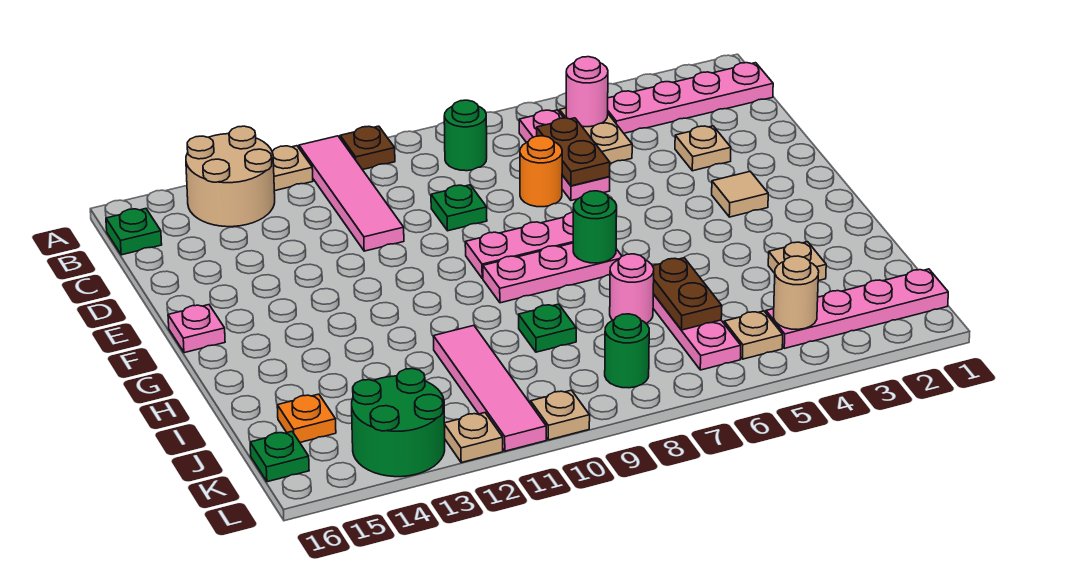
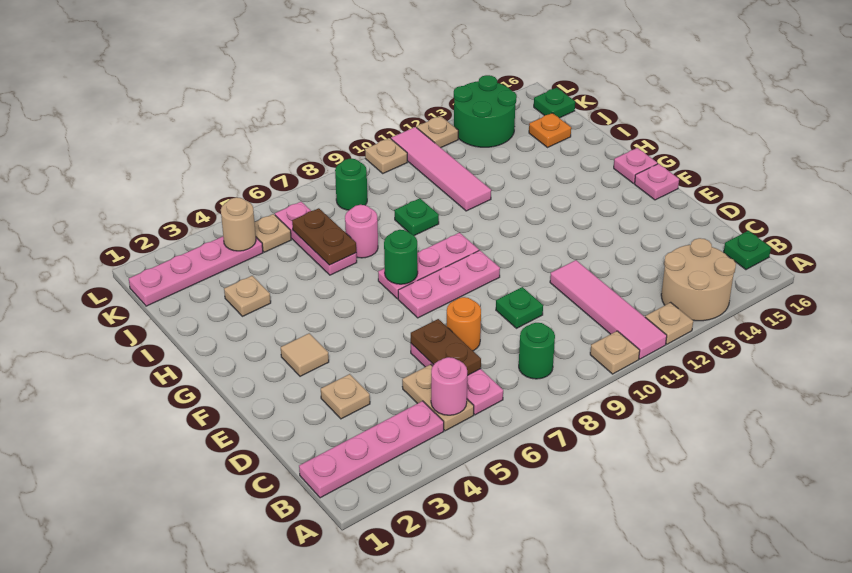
brown plate A10 level 1 -> tan plate A10 level 1
none -> pink plate G16 level 1

